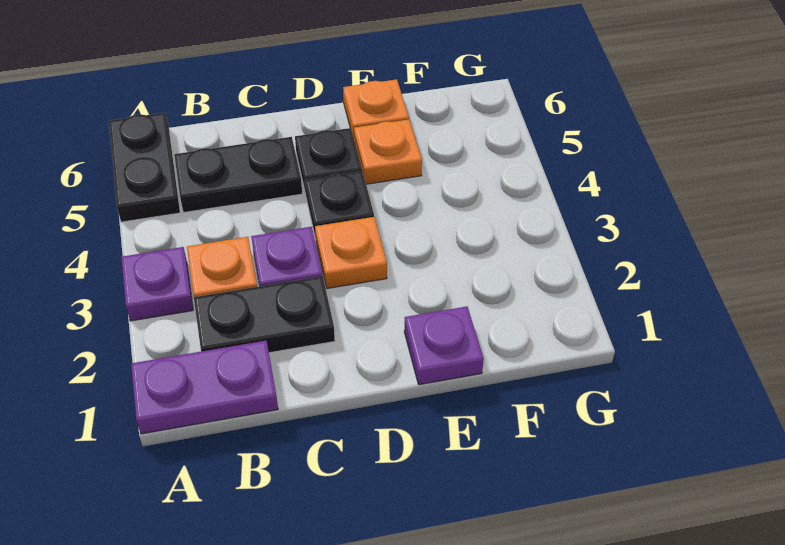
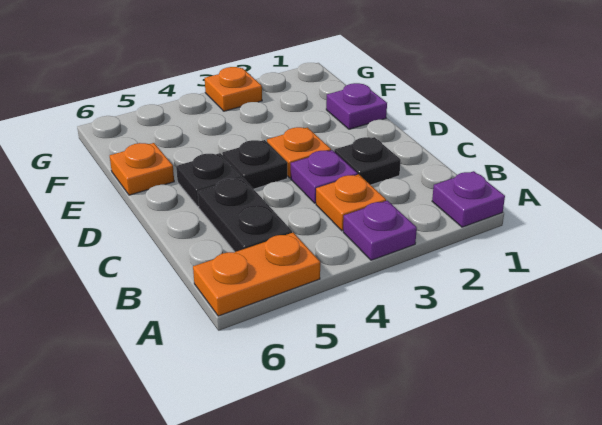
purple plate A1:B1 level 1 -> purple plate A1 level 1
black plate A5:A6 level 1 -> orange plate A5:A6 level 1
black plate B2:C2 level 1 -> black plate C2 level 1
orange plate E5 level 1 -> orange plate G3 level 1

